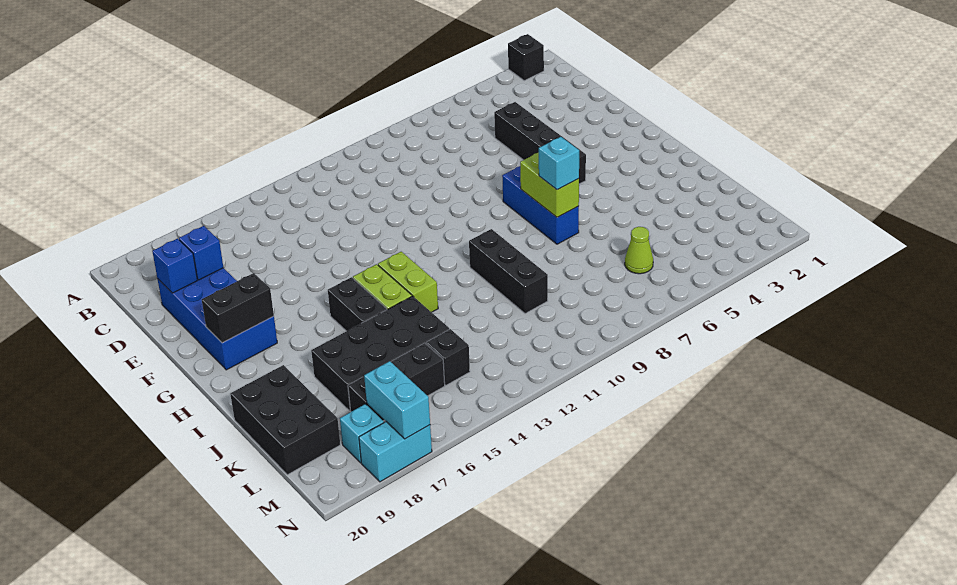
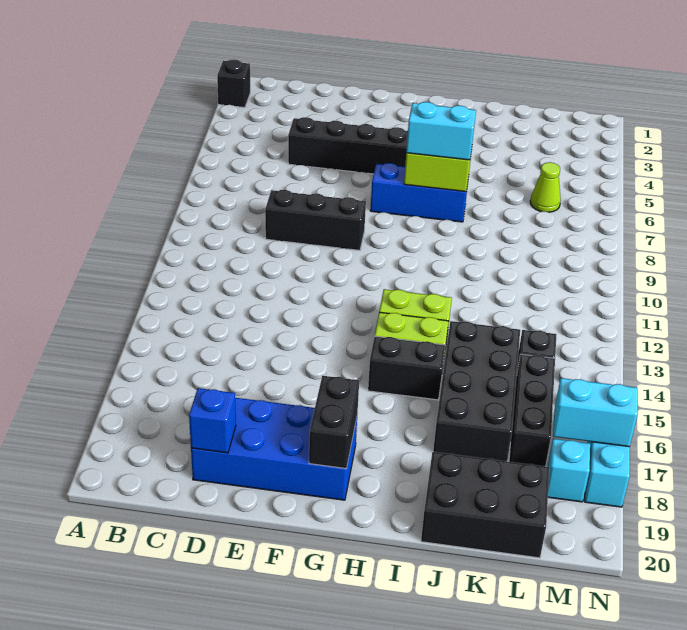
blue brick D18 level 2 -> none
cyan brick I7 level 3 -> cyan brick H7:I7 level 3
black brick I10:K10 level 1 -> black brick D9:F9 level 1

